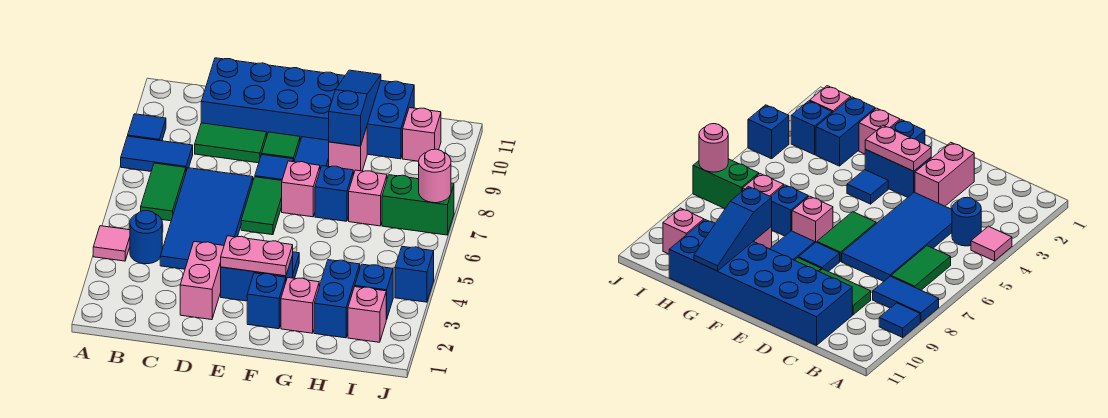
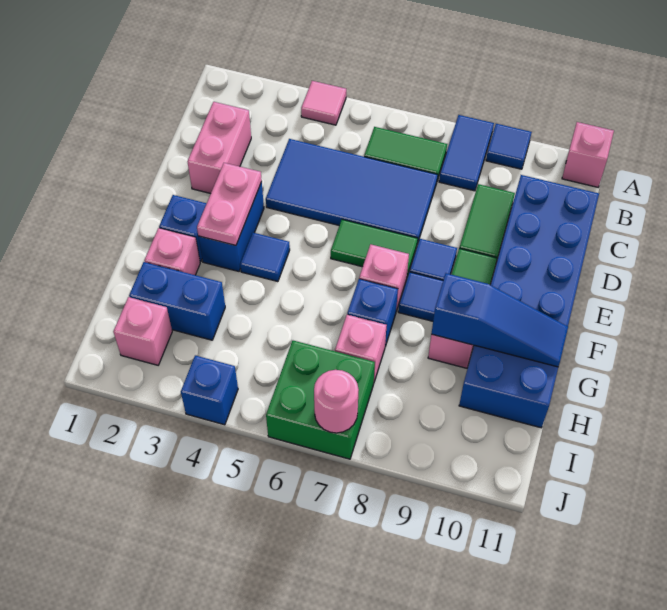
blue round brick B4 level 1 -> none
pink brick D2:D3 level 1 -> pink brick C2:D2 level 1
blue brick I3 level 1 -> none
green brick I7:J7 level 1 -> green brick I6:J7 level 1
pink brick I10 level 1 -> pink brick A11 level 1

